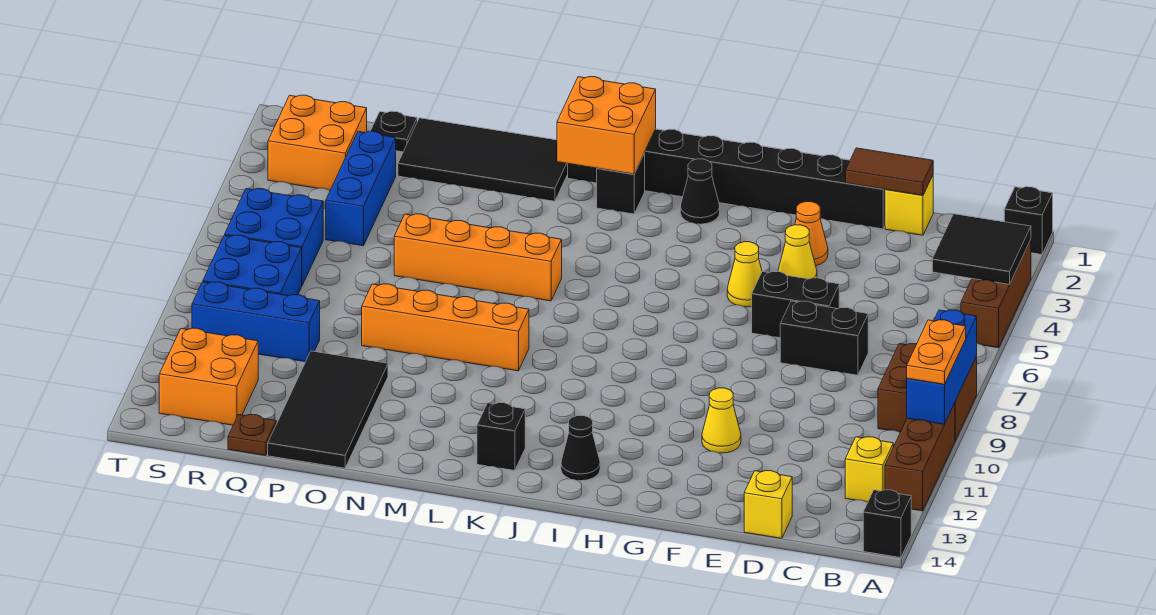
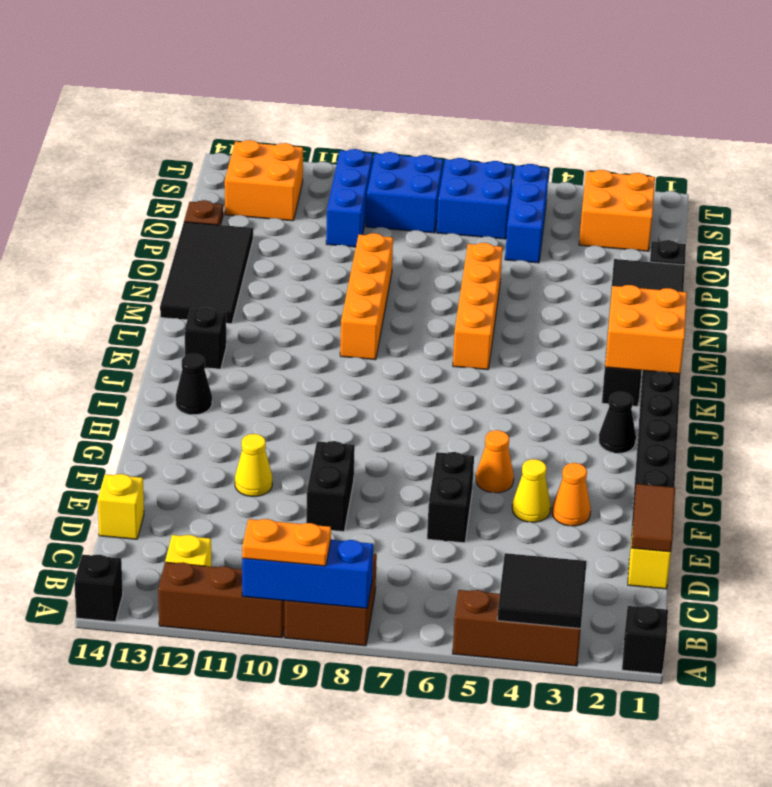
black brick D7:E7 level 1 -> black brick E9:F9 level 1
yellow cone G5 level 1 -> orange cone G5 level 1
black tile O11:P14 level 1 -> black tile M13:P14 level 1
blue brick Q3:Q5 level 1 -> blue brick Q5:S5 level 1

